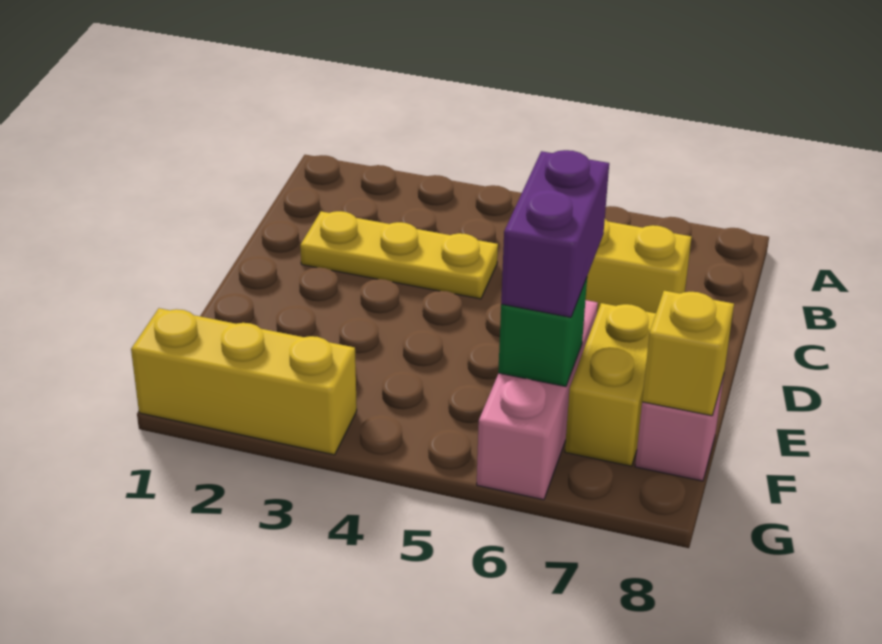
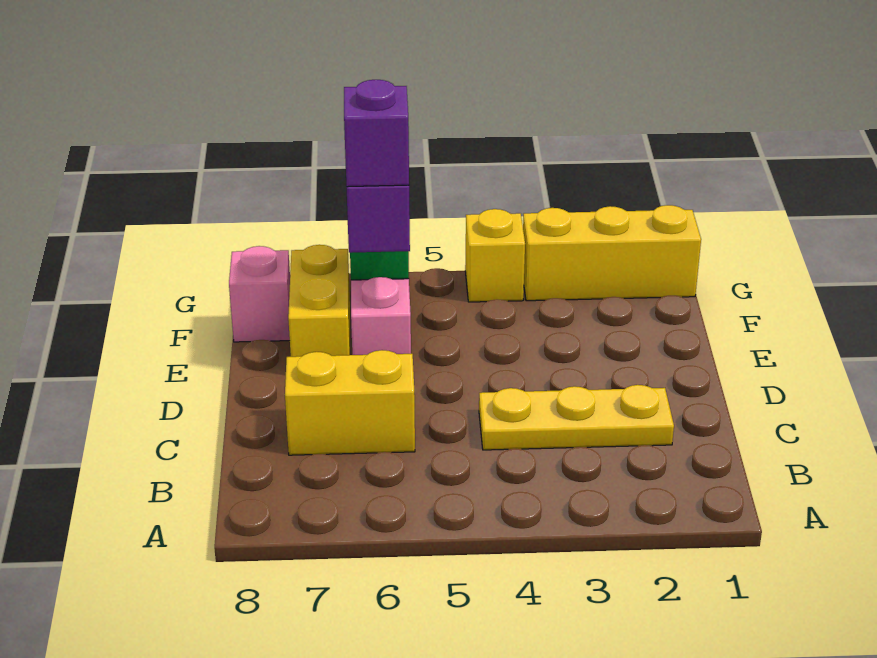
none -> purple brick E6 level 4
yellow brick F8 level 2 -> yellow brick G4 level 1

